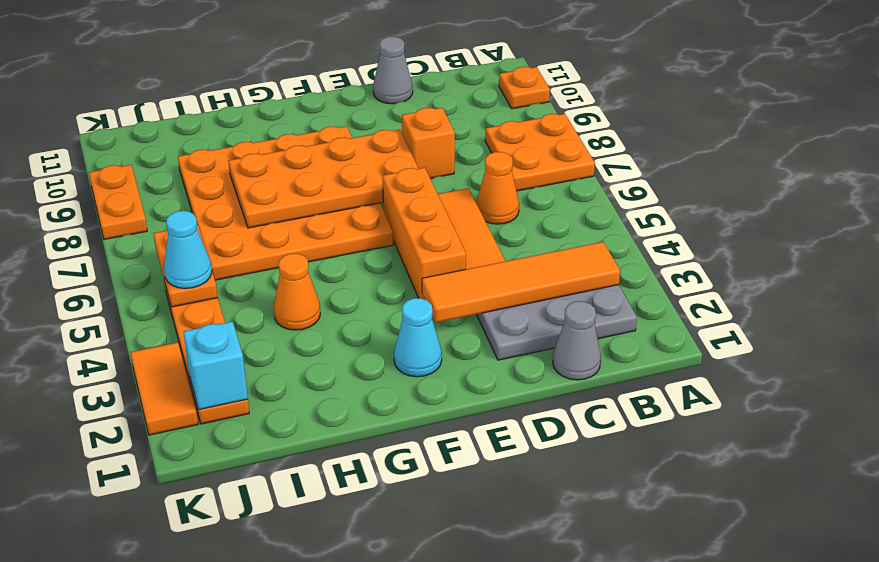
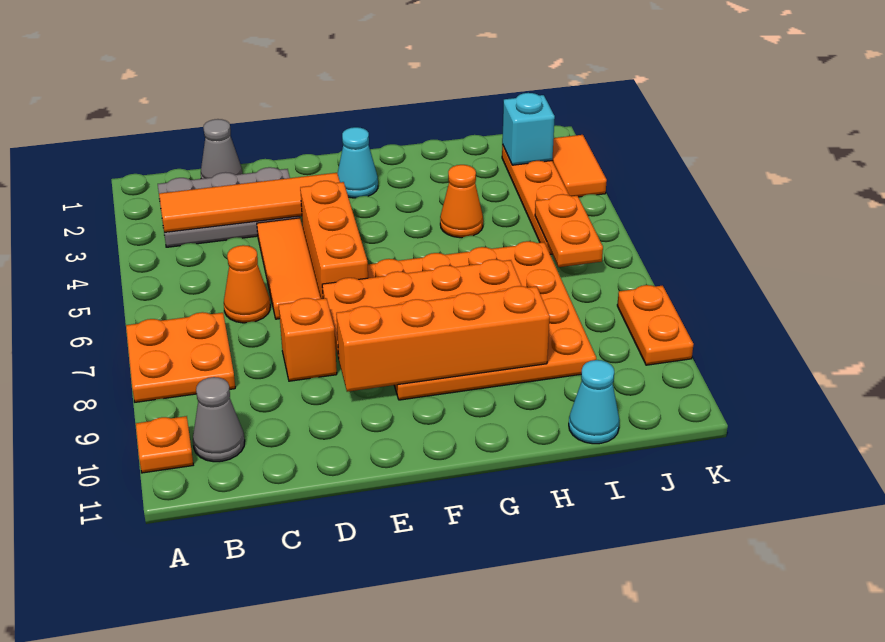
grey cone D11 level 1 -> grey cone B10 level 1
none -> orange brick E9:H9 level 2
cyan cone J5 level 3 -> cyan cone I11 level 1

